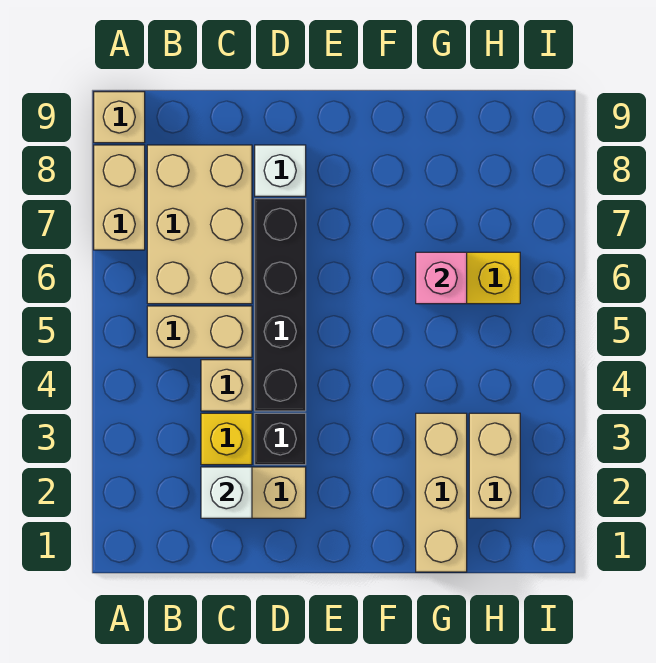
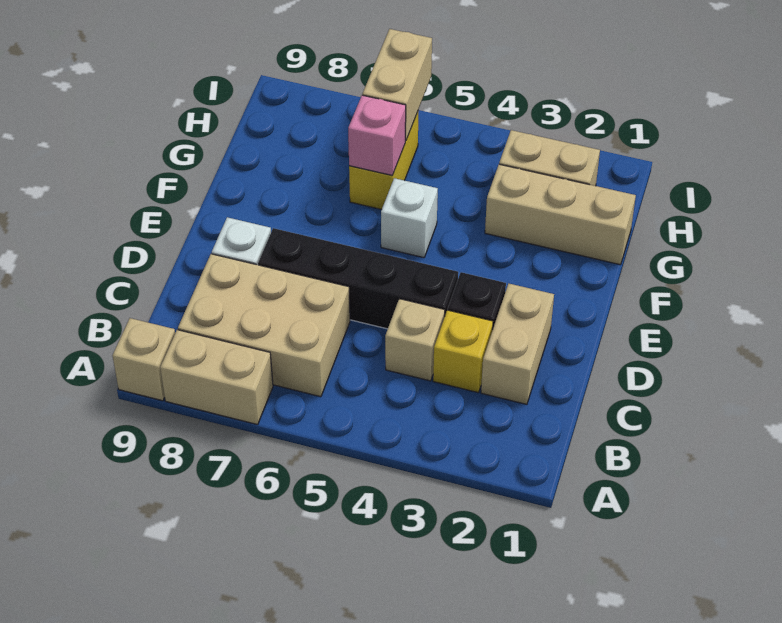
tan brick B5:C5 level 1 -> tan brick H6:I6 level 2
white brick C2 level 2 -> white brick F5 level 1

